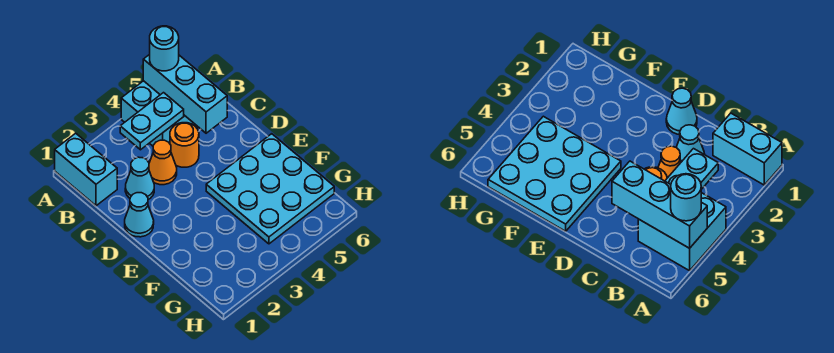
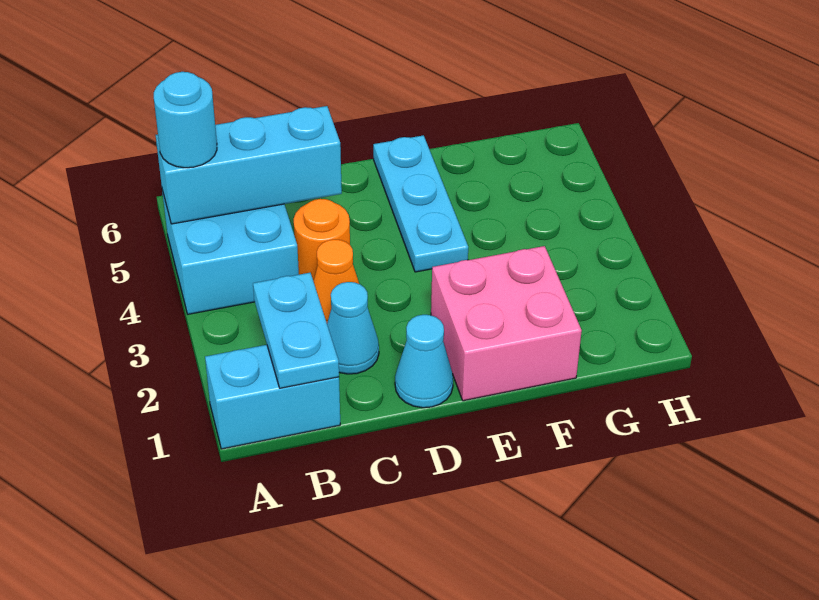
cyan plate B3:B4 level 2 -> cyan plate B1:B2 level 2
none -> pink brick E1:F2 level 1
cyan plate E4:G6 level 1 -> cyan plate E4:E6 level 1

